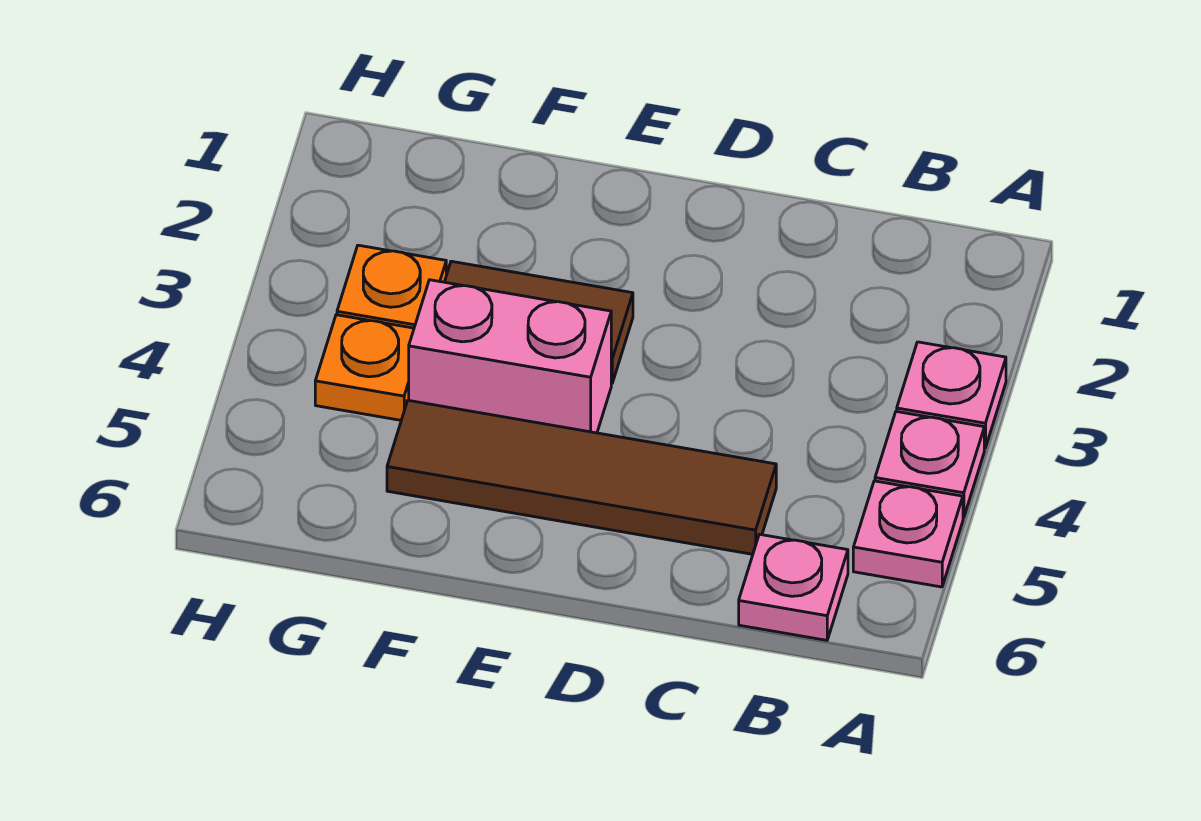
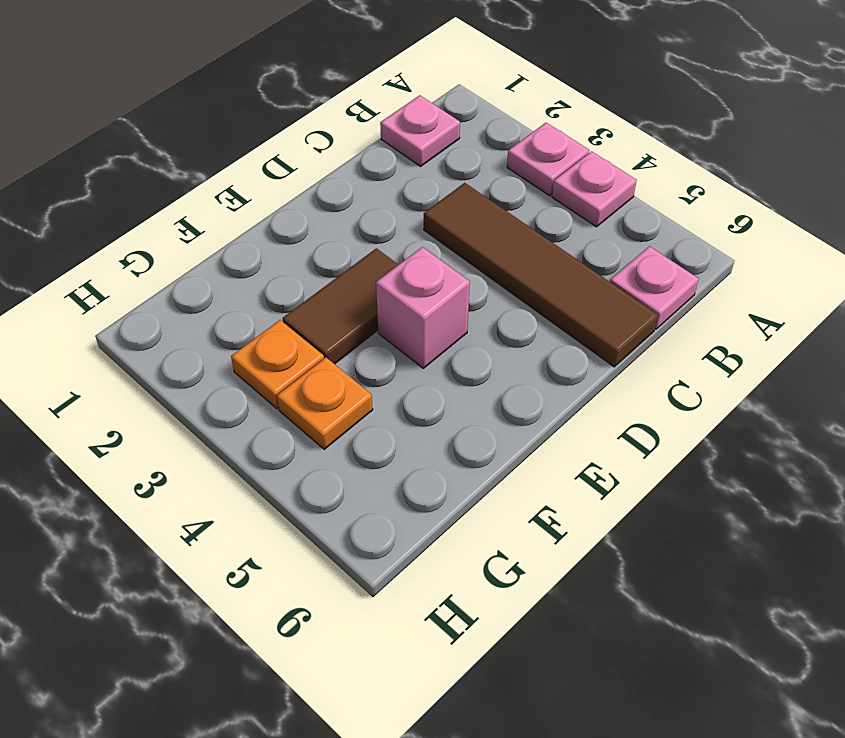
pink plate A5 level 1 -> pink plate B1 level 1
brown tile C5:F5 level 1 -> brown tile C3:C6 level 1
pink brick E4:F4 level 1 -> pink brick E4 level 1

